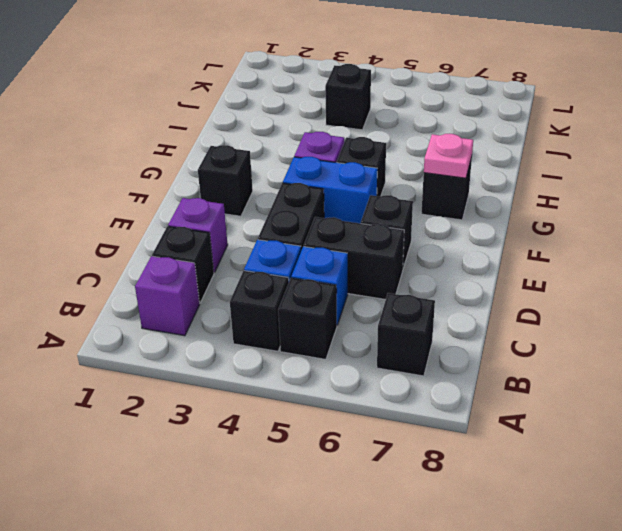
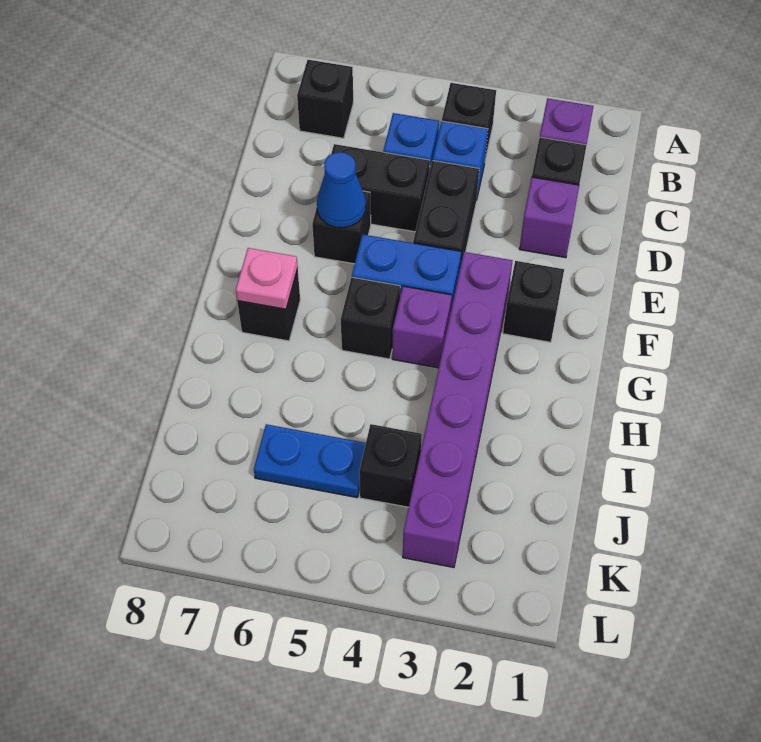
black brick B5 level 1 -> none
none -> blue cone E6 level 2
none -> purple brick F3:K3 level 1
none -> blue plate J5:J6 level 1

